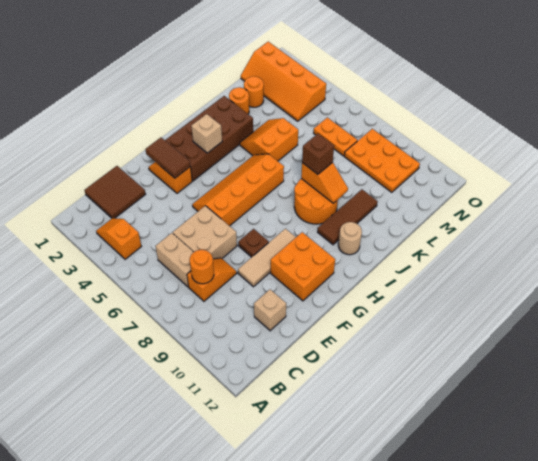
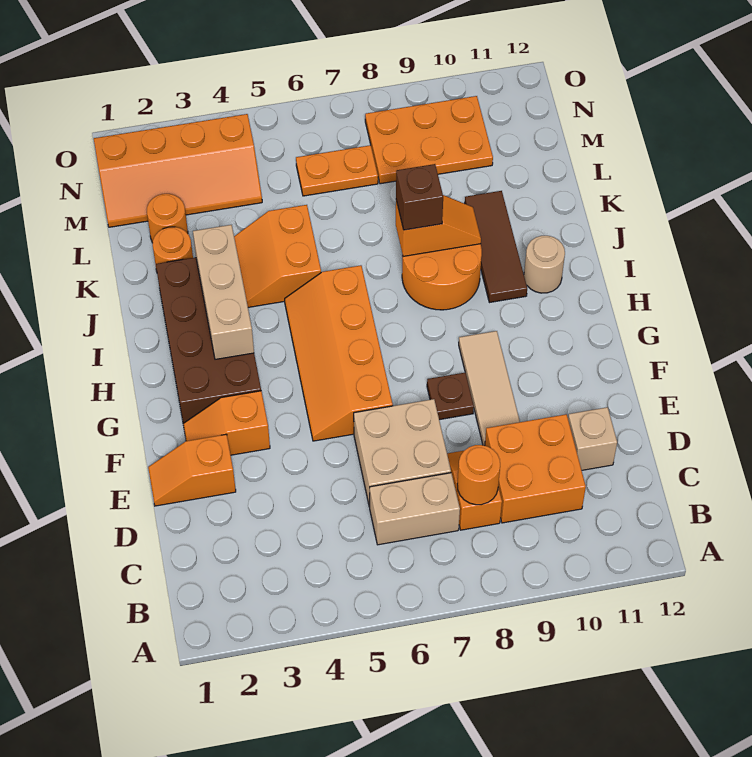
orange slope B3:B4 level 1 top 4 -> orange slope E1:E2 level 1 top 2
brown tile C1:D2 level 1 -> none
brown tile F2:F3 level 2 -> none
orange brick F10:G11 level 1 -> orange brick C9:D10 level 1
tan brick H3 level 2 -> tan brick H3:J3 level 2

